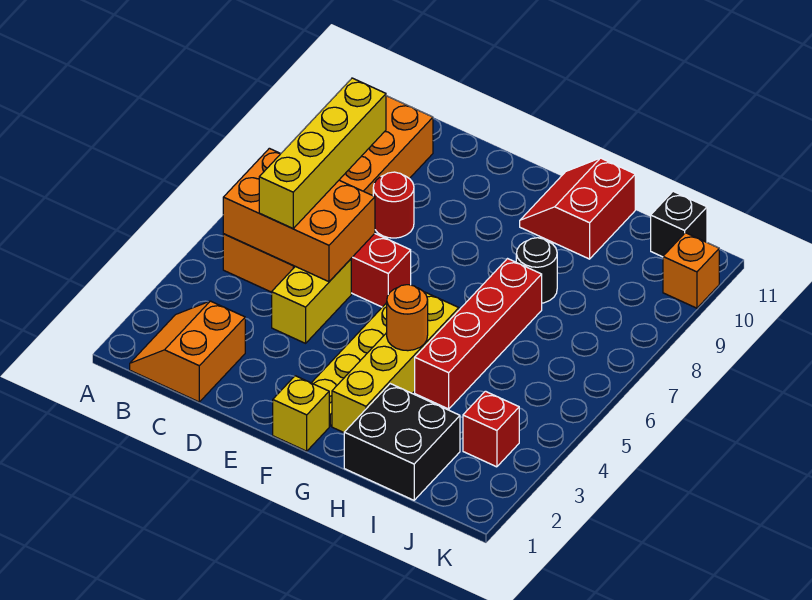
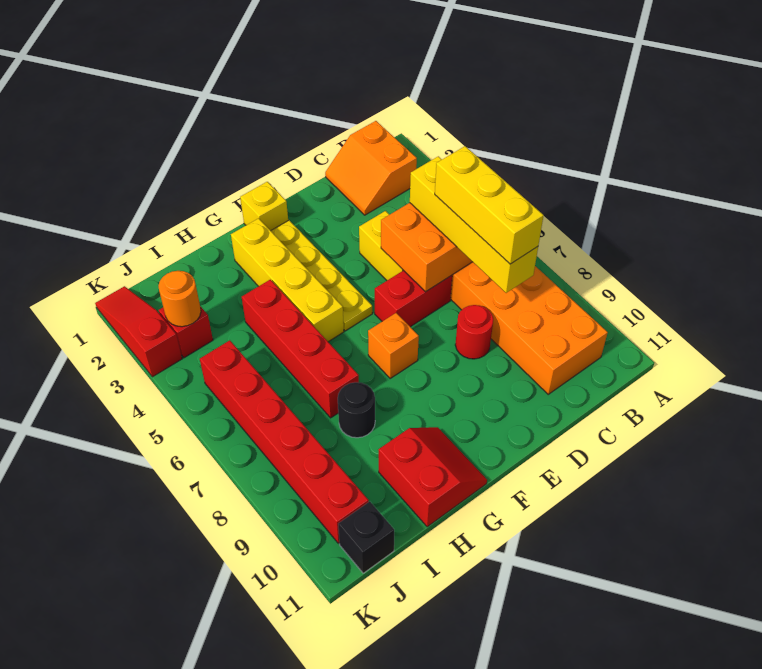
orange slope B1:C2 level 1 top C -> orange slope B1:C2 level 1 top B
none -> yellow brick C6:C8 level 4
orange round brick G4 level 2 -> orange round brick J3 level 2
black brick H1:I2 level 1 -> none
none -> red brick J5:J10 level 1
none -> red slope K1:K3 level 1 top 3
orange brick K10 level 1 -> orange brick F7 level 1

